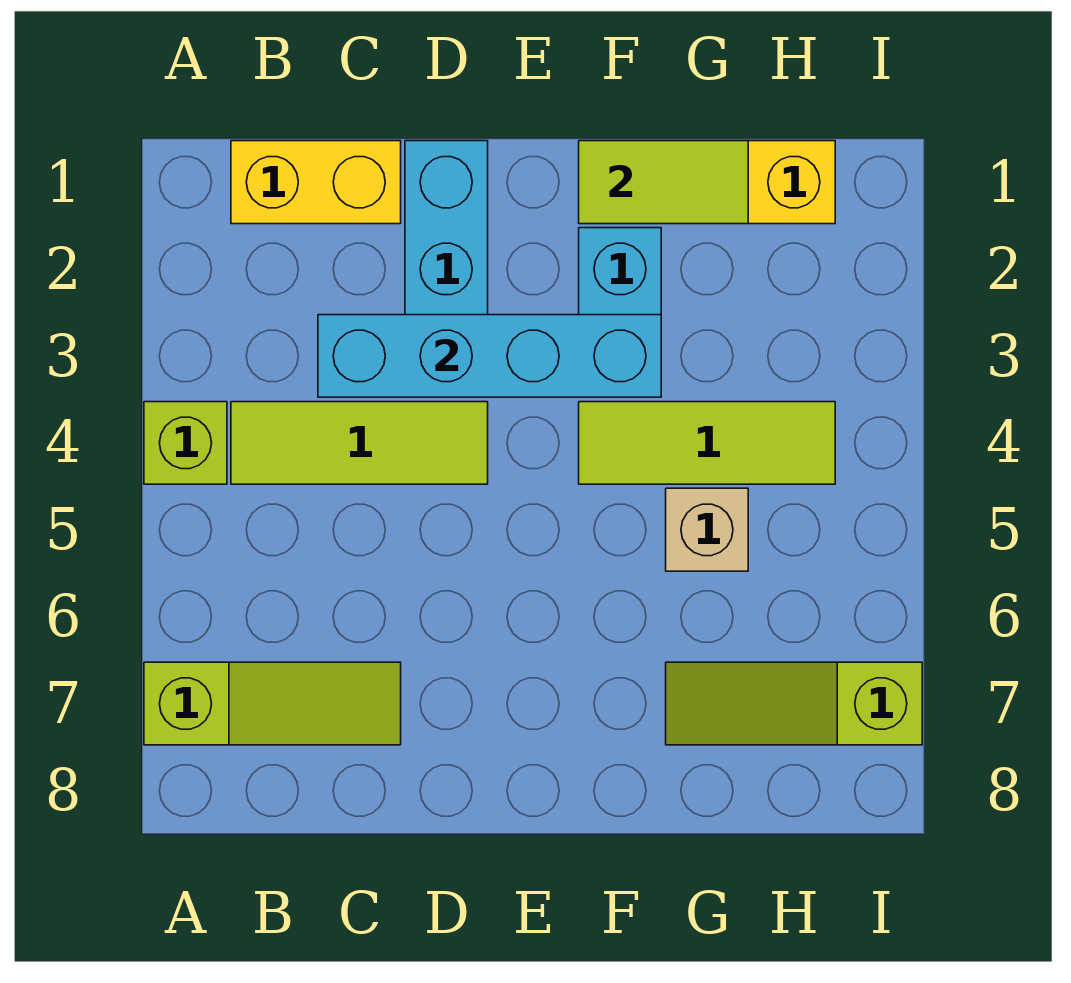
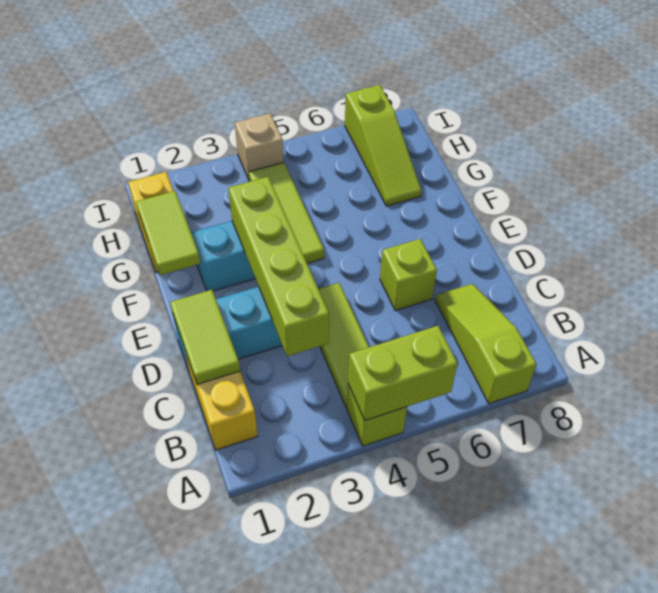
none -> lime brick A4:A5 level 2
none -> lime tile C1:D1 level 2
cyan brick C3:F3 level 2 -> lime brick C3:F3 level 2
none -> lime brick D6 level 1
tan brick G5 level 1 -> tan brick I4 level 1

